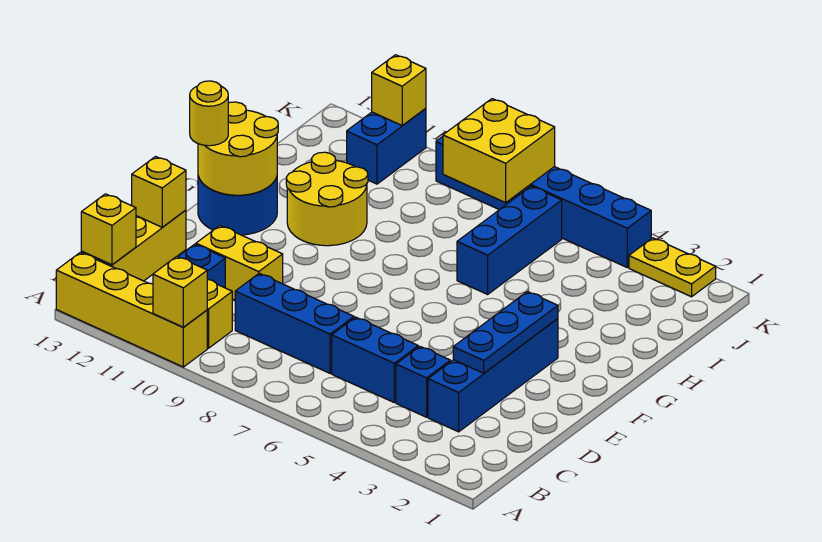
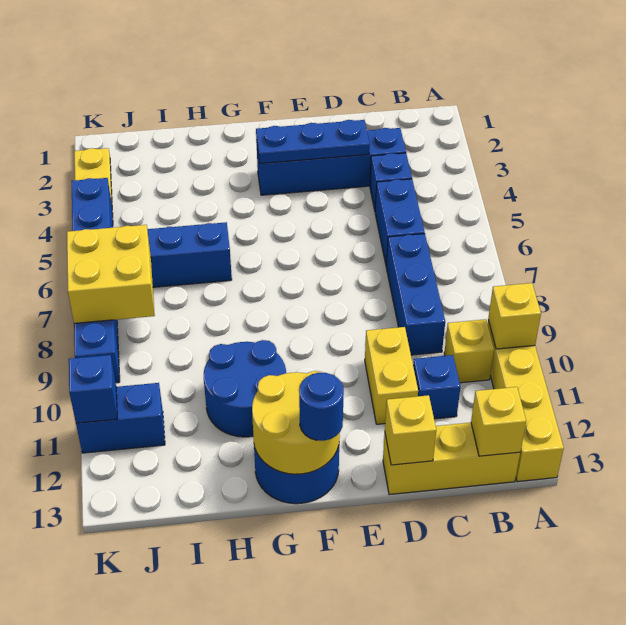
yellow round brick F13 level 3 -> blue round brick F13 level 3
yellow round brick G10:H11 level 1 -> blue round brick G10:H11 level 1
yellow brick K11 level 2 -> blue brick K11 level 2

